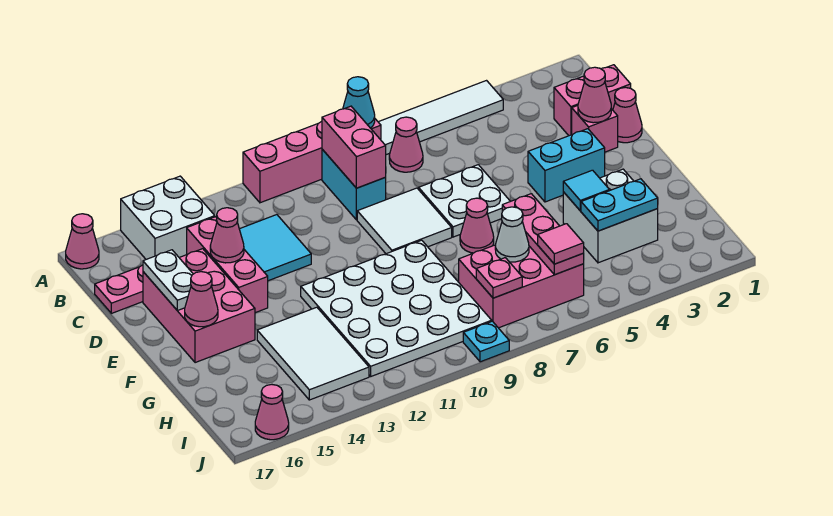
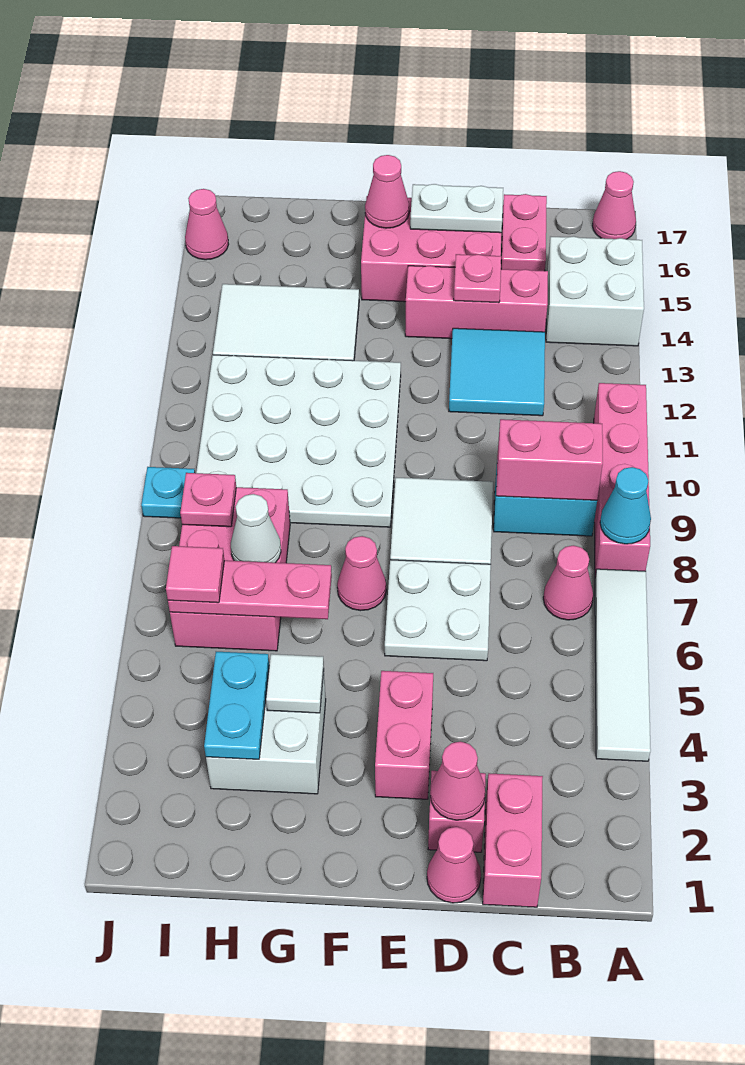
pink cone D14 level 2 -> pink plate D14 level 2
cyan brick E3:E4 level 1 -> pink brick E3:E4 level 1
cyan tile G4 level 2 -> white tile G4 level 2

